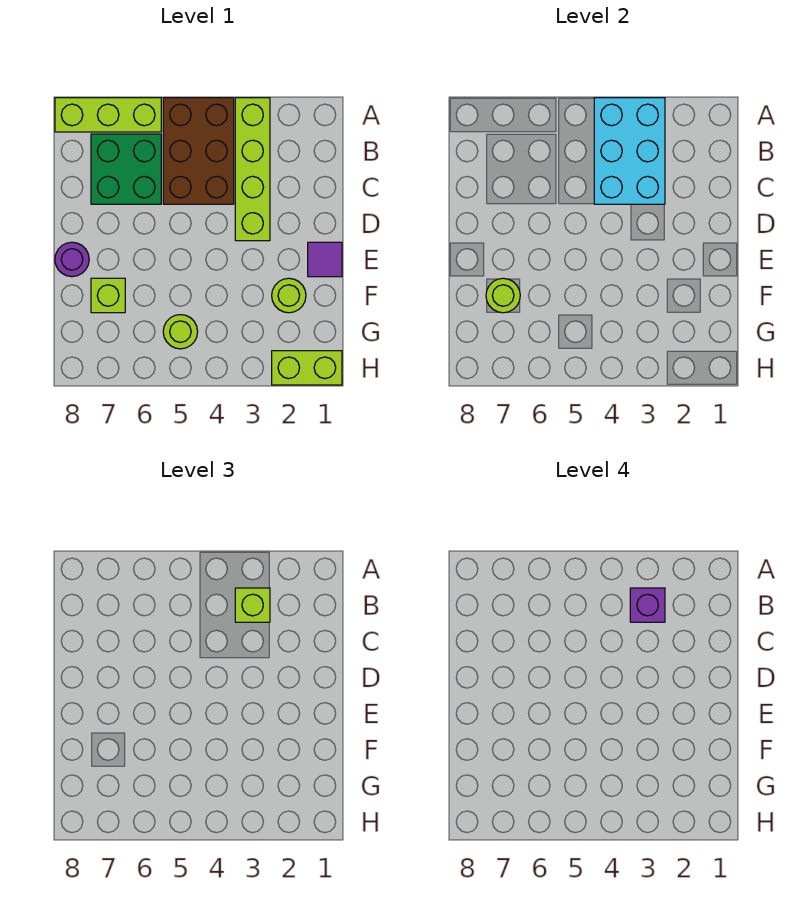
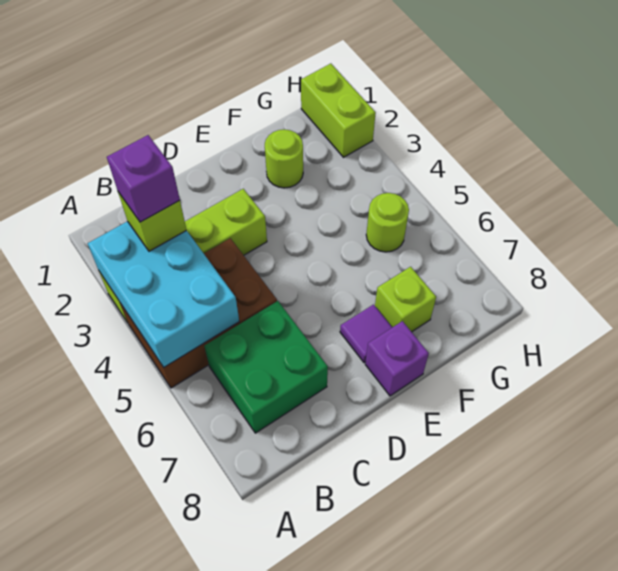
cyan brick A3:C4 level 2 -> cyan brick A3:B5 level 2
lime brick A6:A8 level 1 -> none
purple tile E1 level 1 -> purple tile E7 level 1
purple round brick E8 level 1 -> purple brick E8 level 1
lime round brick F7 level 2 -> none

